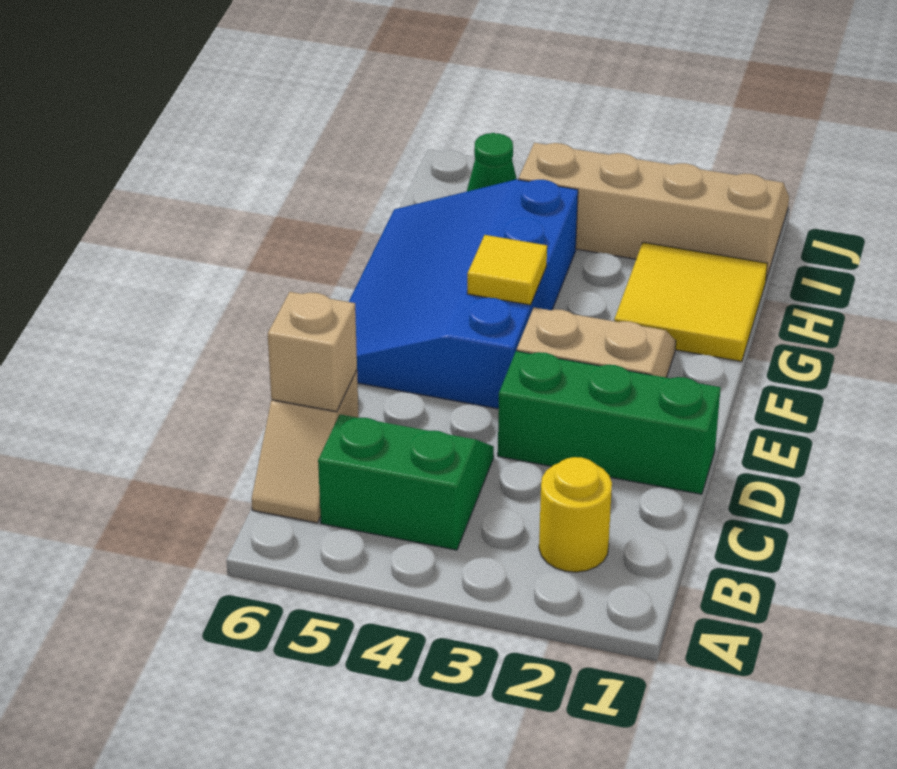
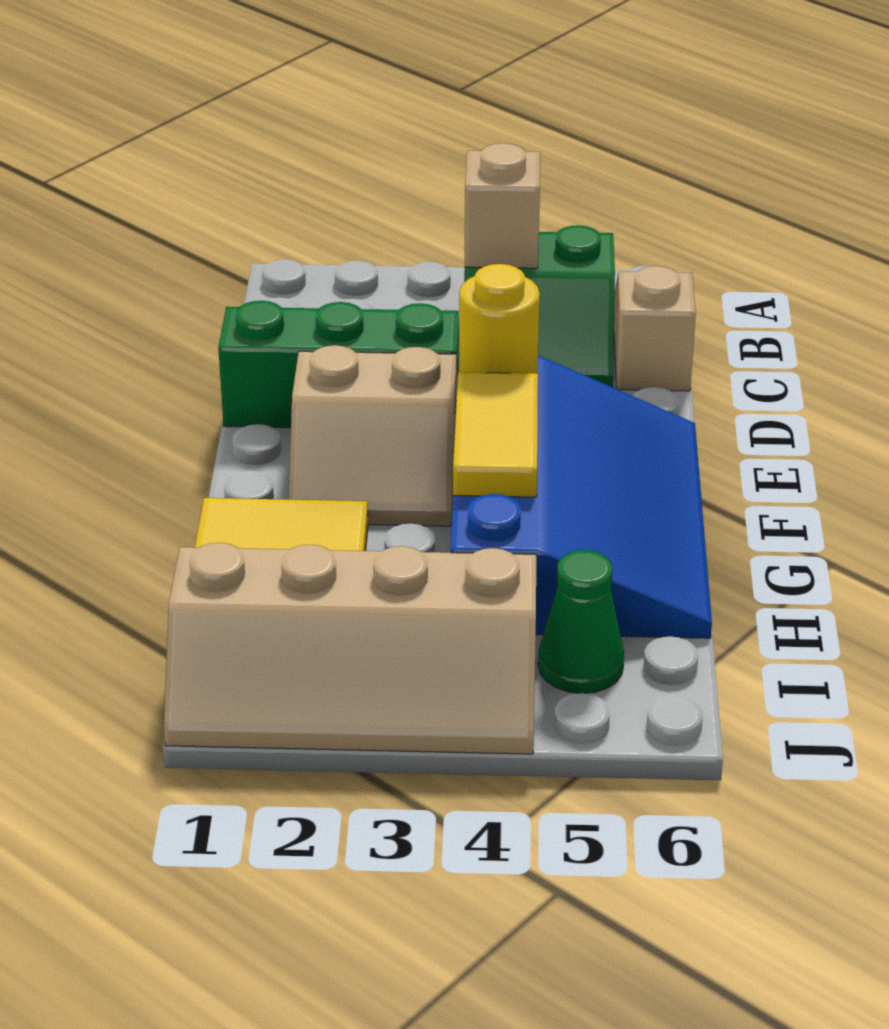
yellow round brick B2 level 1 -> yellow round brick E4 level 2
tan brick C6 level 2 -> tan brick B4 level 2
yellow tile F4 level 2 -> yellow tile F4:G4 level 2

